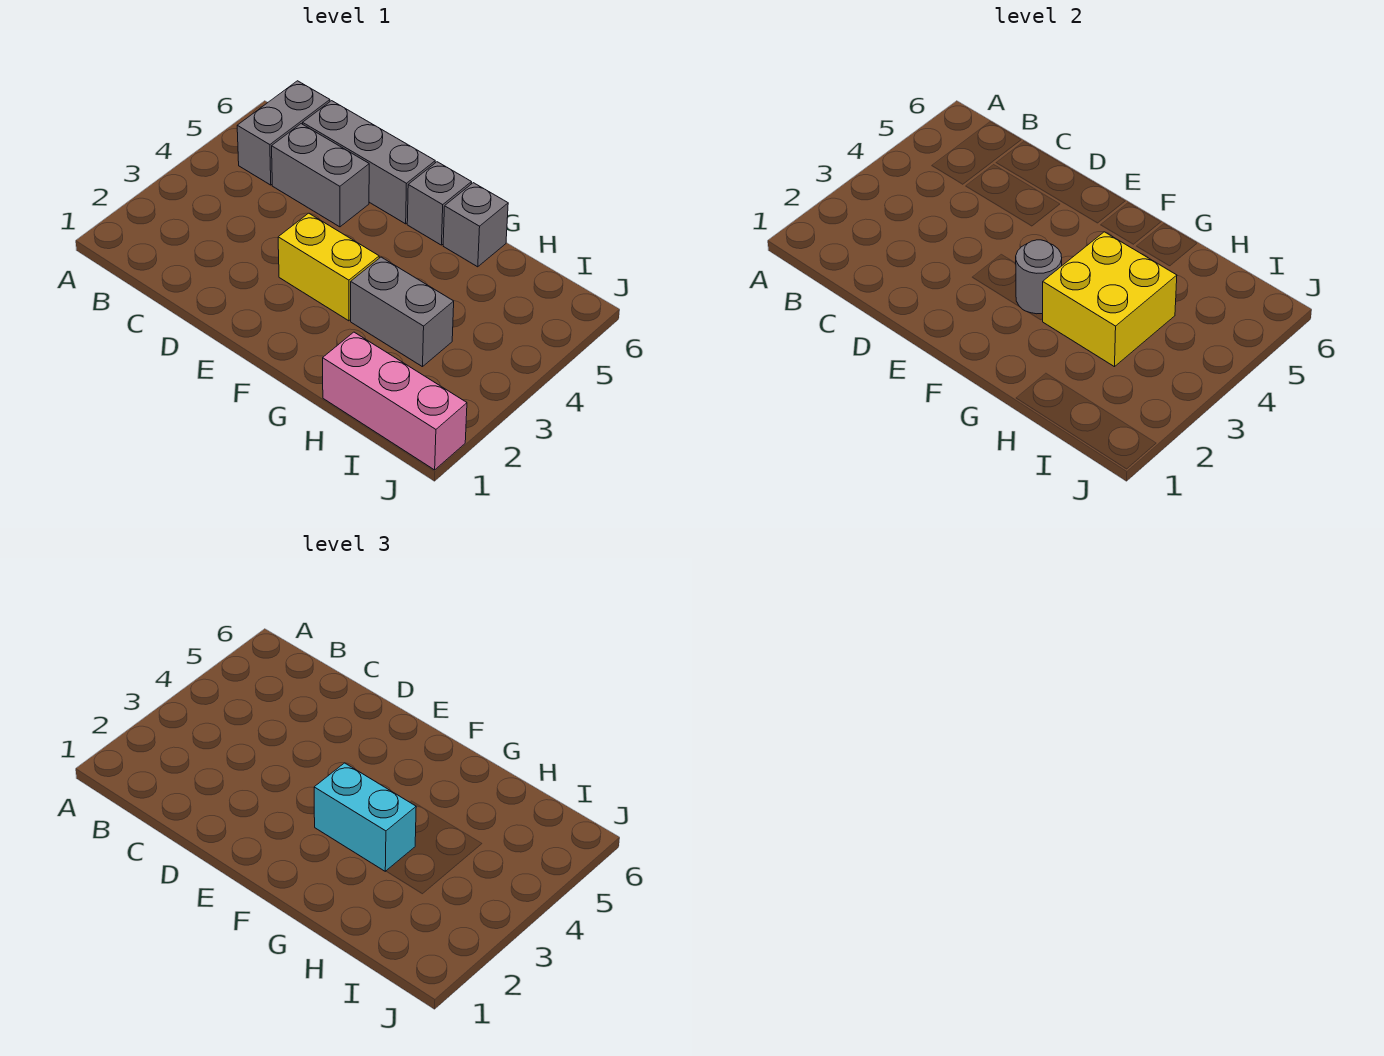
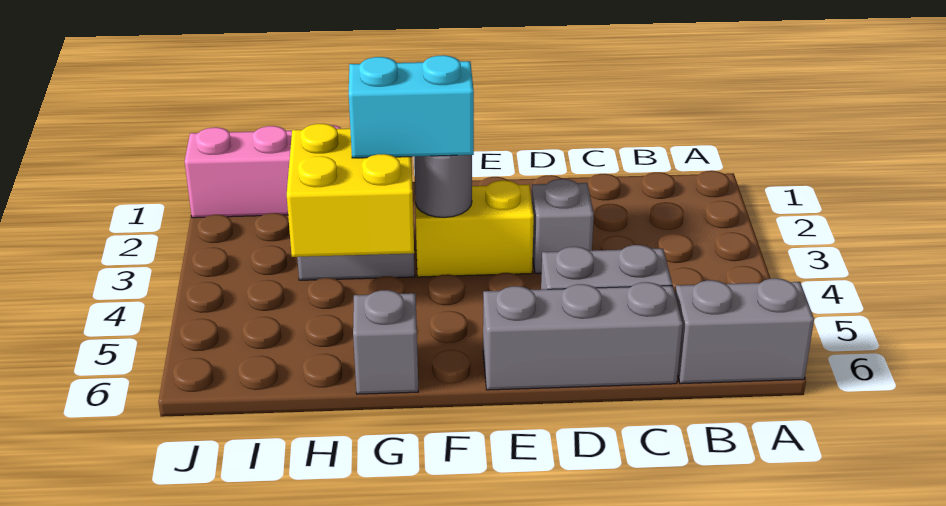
grey brick B5:B6 level 1 -> grey brick A6:B6 level 1
grey brick F6 level 1 -> grey brick D3 level 1

